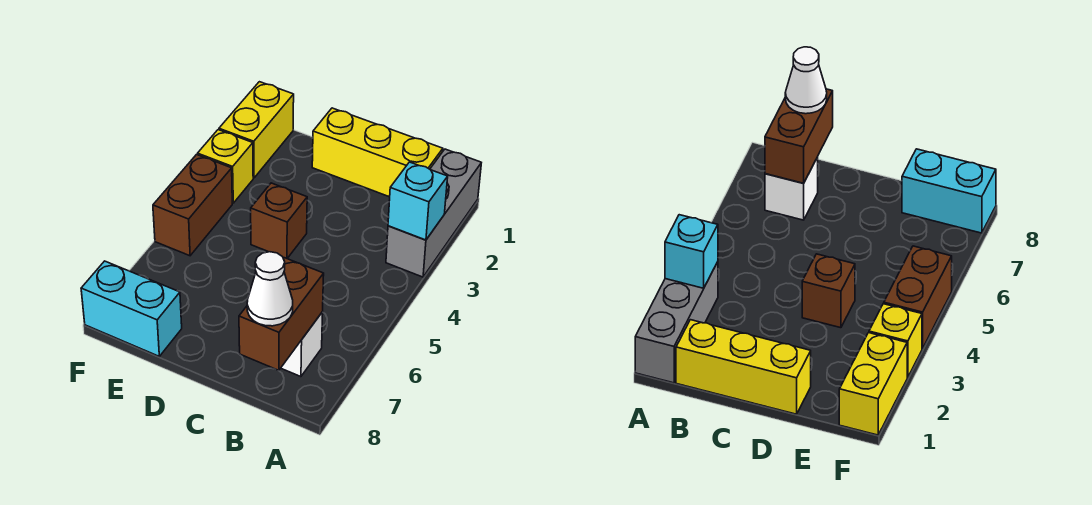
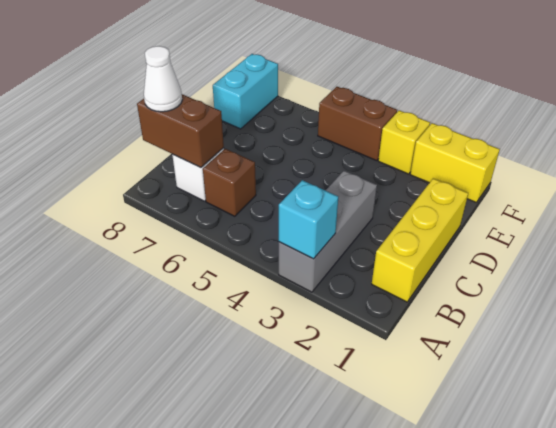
grey brick A1:A3 level 1 -> grey brick A3:C3 level 1
brown brick D4 level 1 -> brown brick B6 level 1

